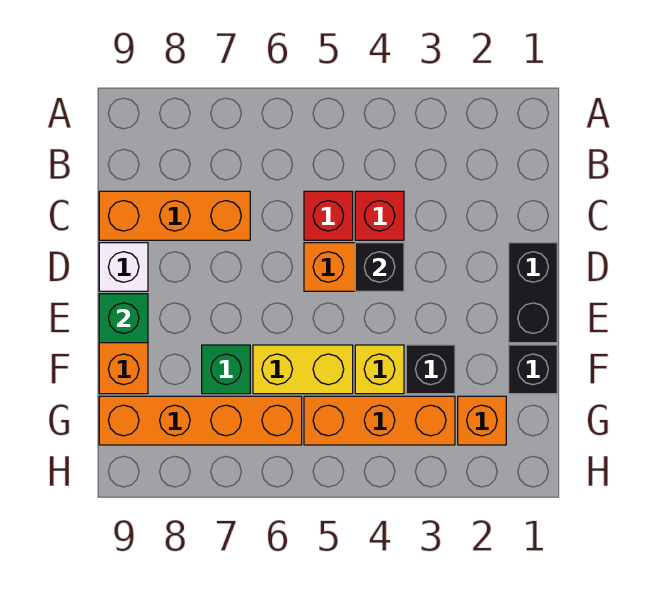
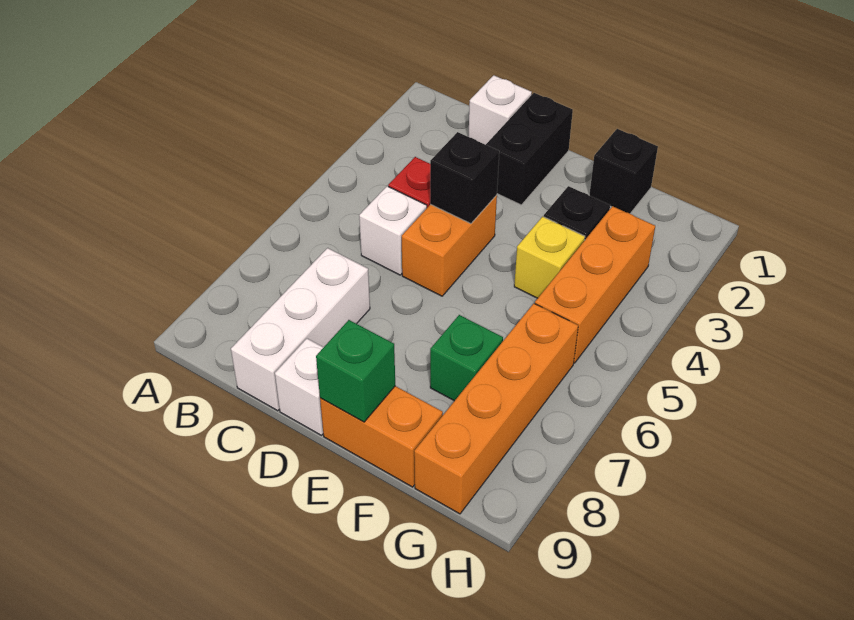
none -> white brick C1 level 1
red brick C5 level 1 -> white brick C5 level 1
orange brick C7:C9 level 1 -> white brick C7:C9 level 1
black brick D1:E1 level 1 -> black brick D1:D2 level 1
yellow brick F5:F6 level 1 -> none
orange brick G2 level 1 -> none

